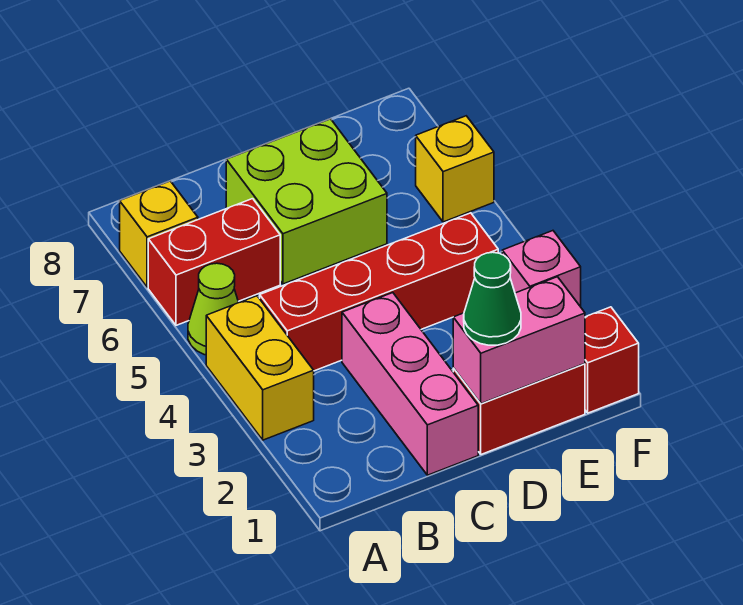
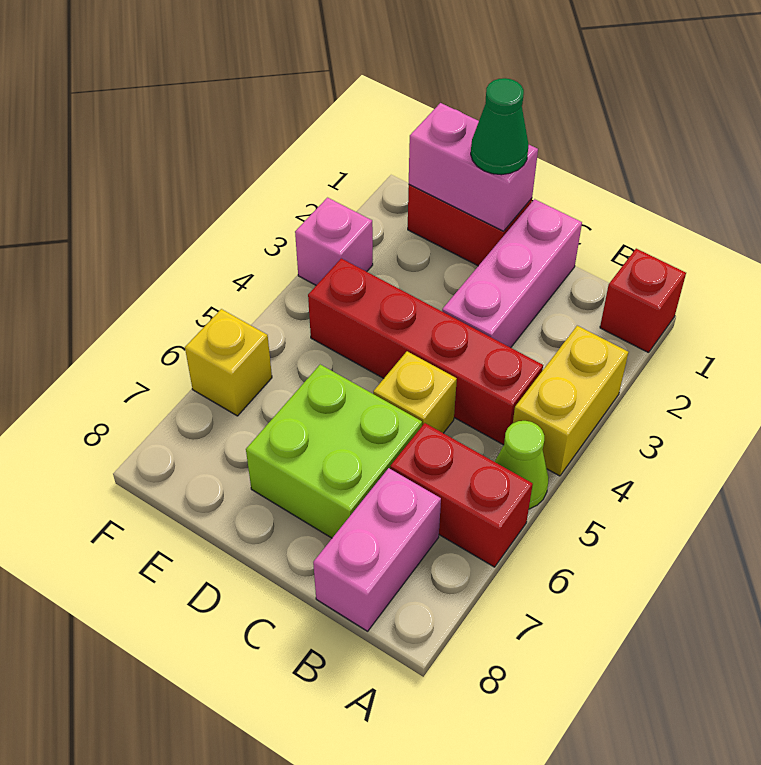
yellow brick A7 level 1 -> yellow brick C5 level 1
none -> pink brick B7:B8 level 1
red brick F1 level 1 -> red brick A1 level 1

